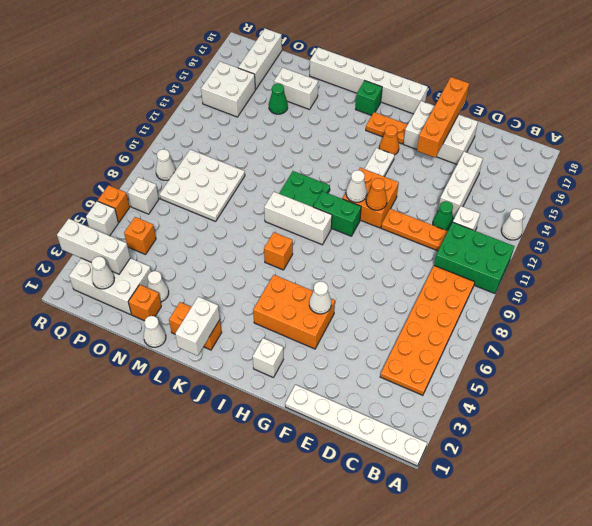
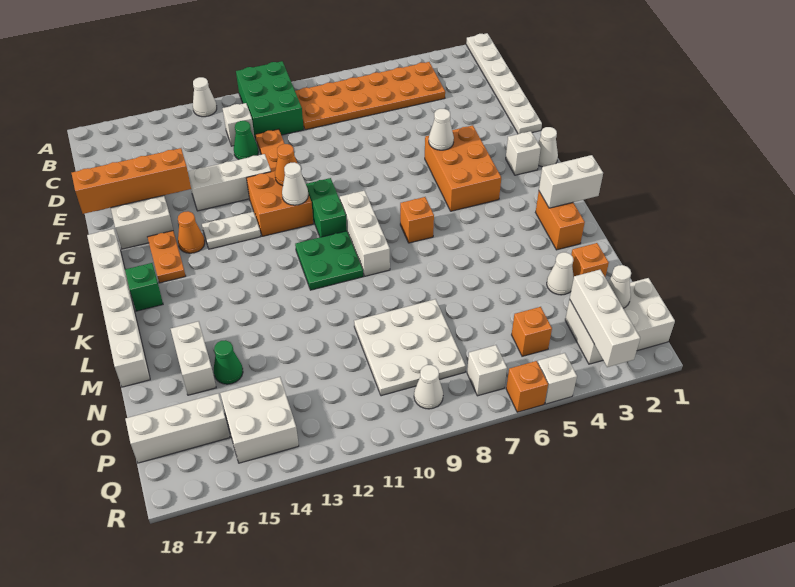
white brick D13:D15 level 1 -> white brick F12:F14 level 1
white cone M1 level 1 -> white cone H1 level 1
white brick O2:Q3 level 1 -> white brick P1:Q3 level 1

